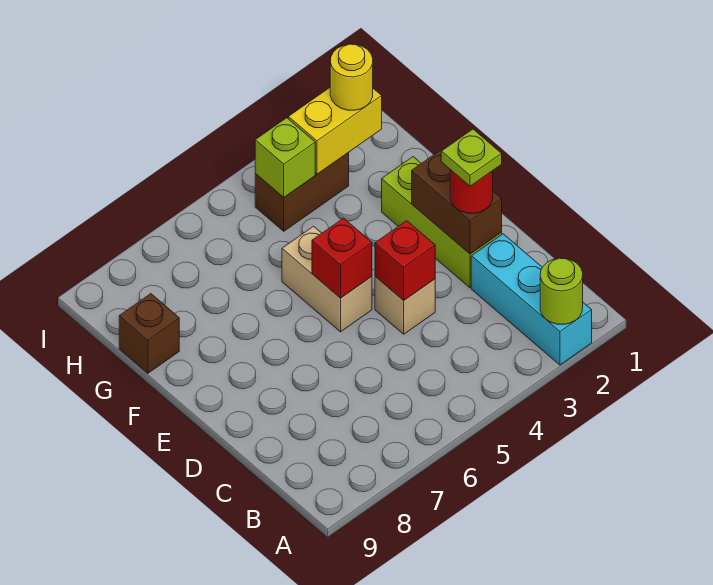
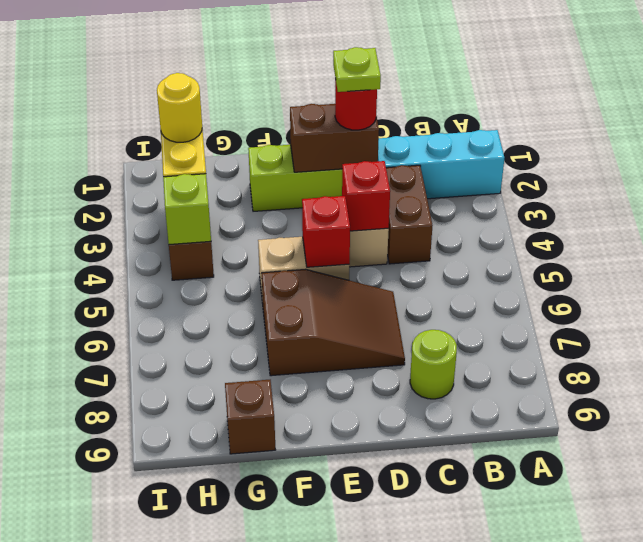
lime round brick A2 level 2 -> lime round brick C8 level 1
none -> brown brick C3:C4 level 1
none -> brown slope D6:F7 level 1 top F

